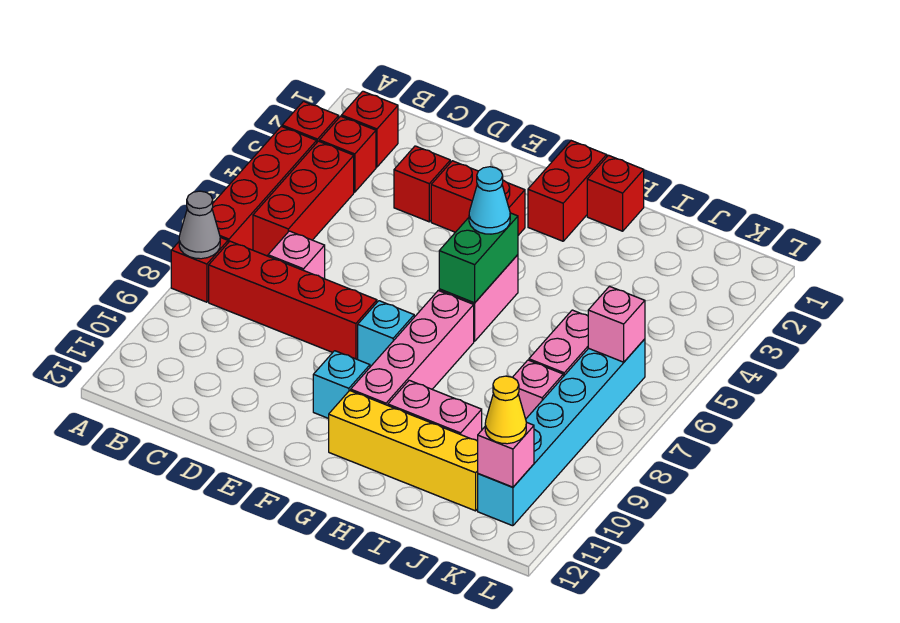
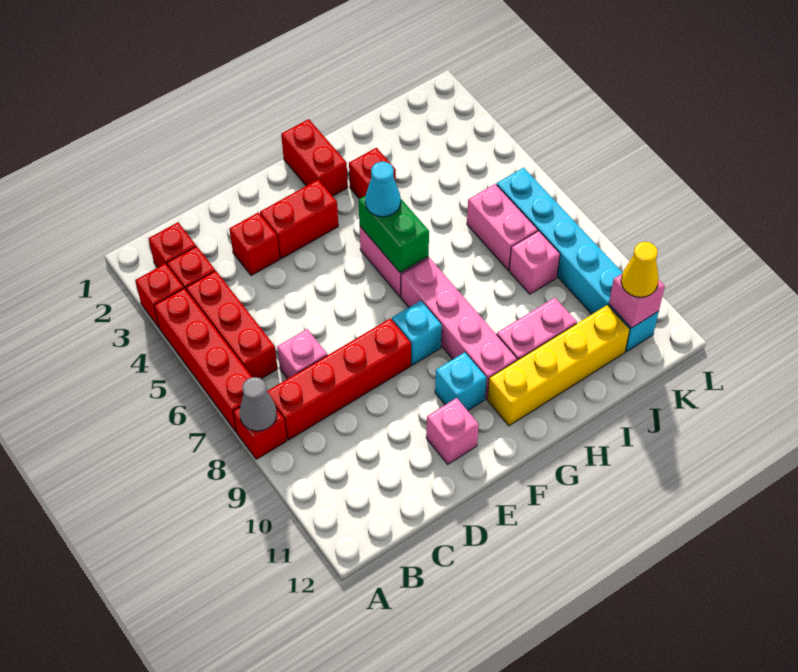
red brick H1 level 1 -> red brick H3 level 1
pink brick K6 level 2 -> pink brick E11 level 1

